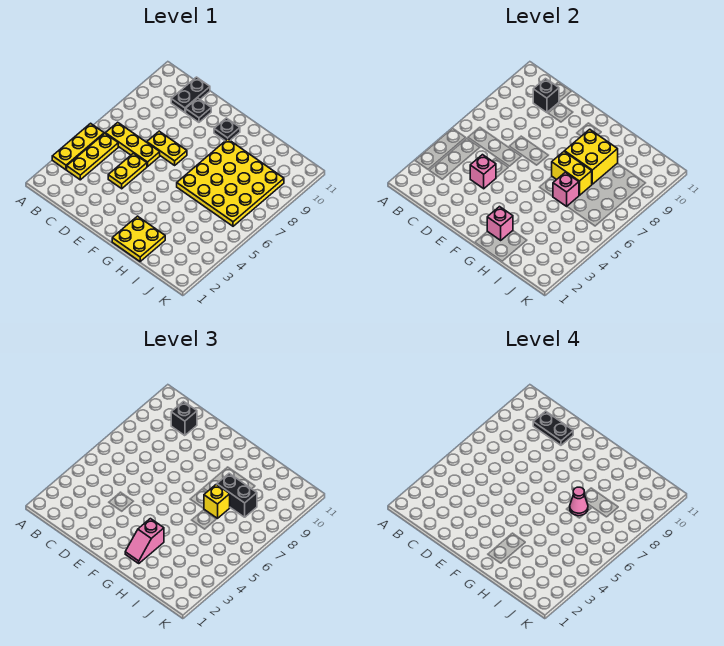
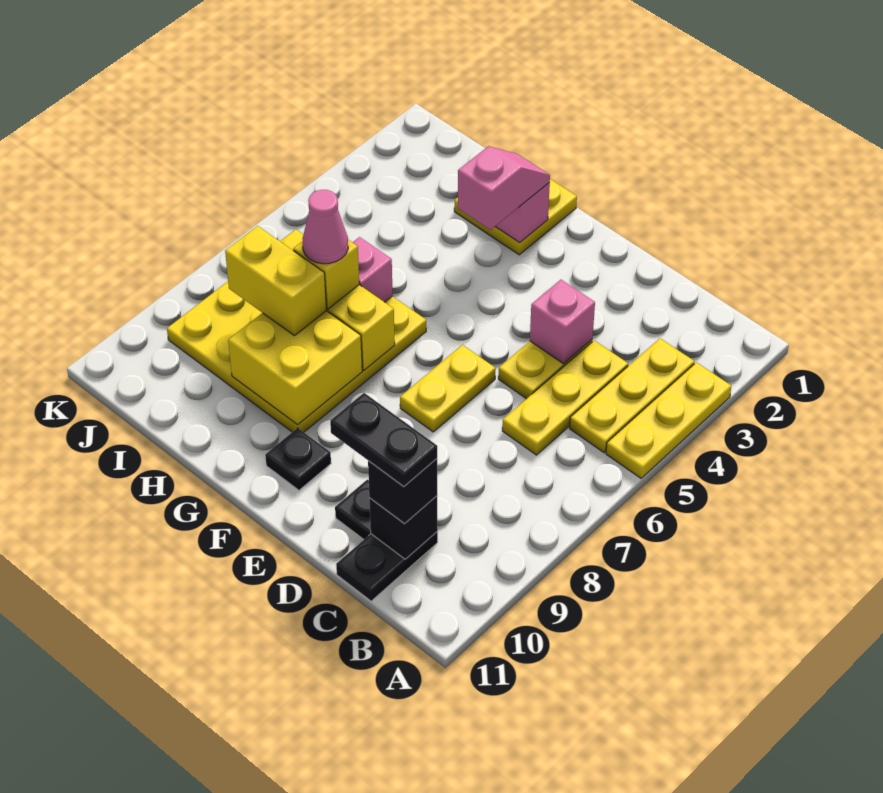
yellow plate B6:D6 level 1 -> yellow plate C4:C6 level 1
yellow plate D7:E7 level 1 -> yellow plate E6:E7 level 1
black brick H8:I8 level 3 -> yellow brick H8:I8 level 3

